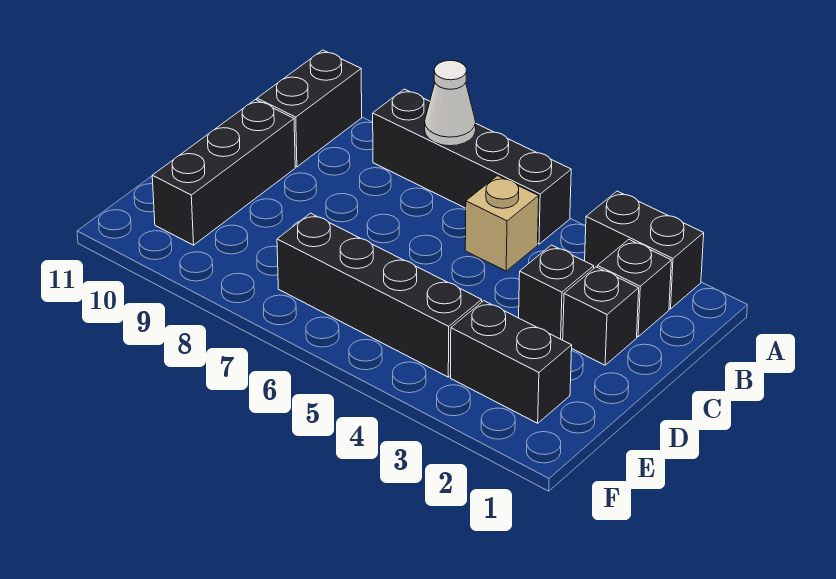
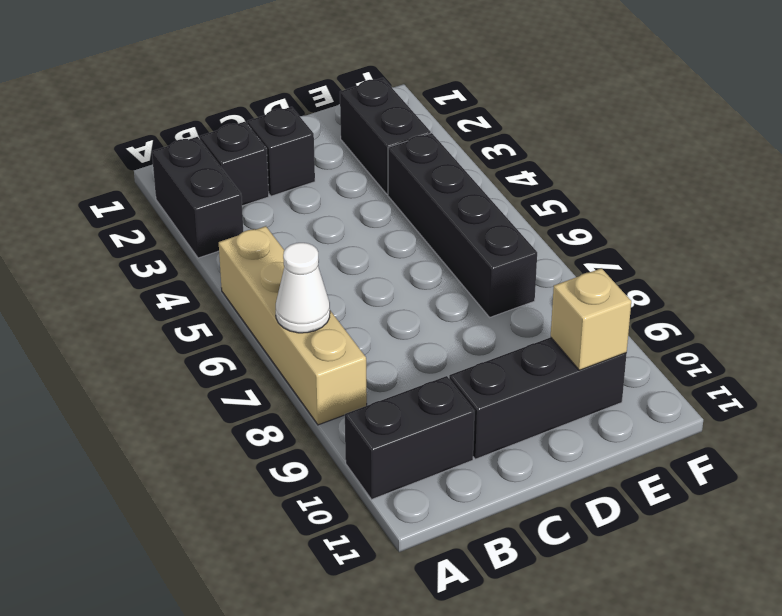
black brick A5:A8 level 1 -> tan brick A5:A8 level 1
tan brick B5 level 1 -> tan brick E10 level 2
black brick C3 level 1 -> none

